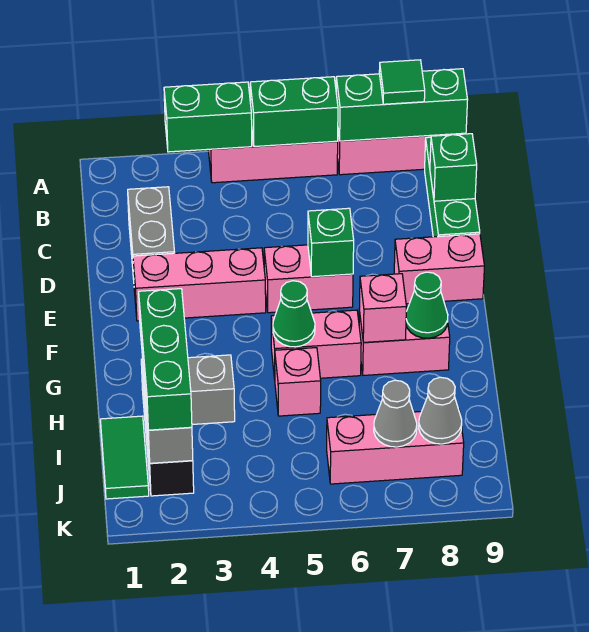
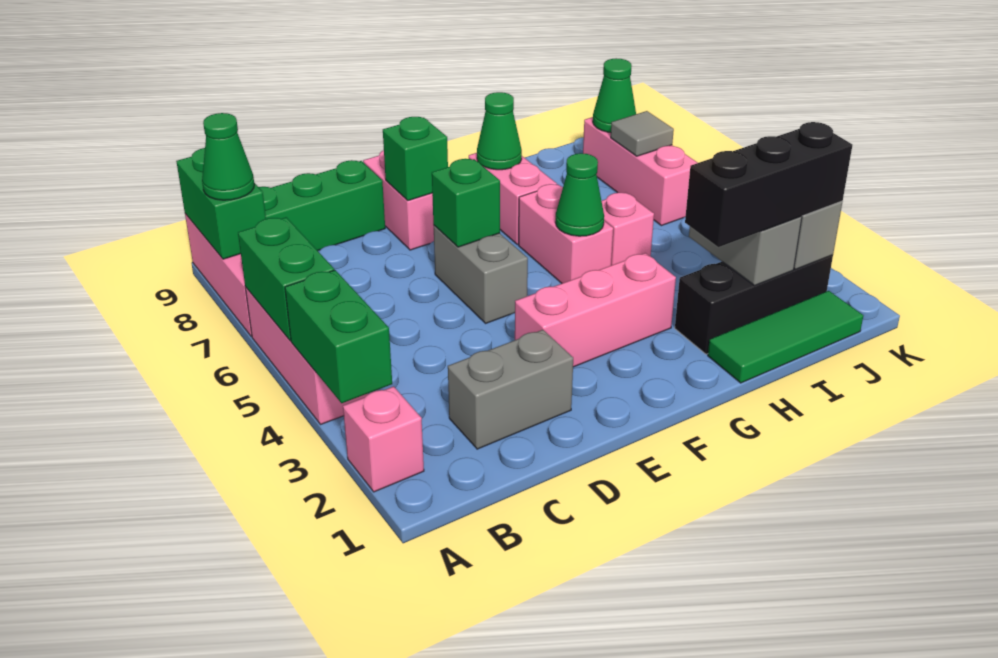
green brick A7:A9 level 2 -> green brick A8:A9 level 2
green tile A8 level 3 -> green cone A8 level 3
green brick C9 level 2 -> green brick E8 level 2
pink brick E2:E4 level 1 -> pink brick E3:G3 level 1
pink brick E5:E6 level 1 -> grey brick E5:E6 level 1
pink brick G7 level 2 -> pink brick A2 level 1
green brick H2:J2 level 3 -> black brick H2:J2 level 3
green tile I1:J1 level 1 -> green tile H1:J1 level 1
grey cone J7 level 2 -> grey tile J7 level 2
grey cone J8 level 2 -> green cone J8 level 2

